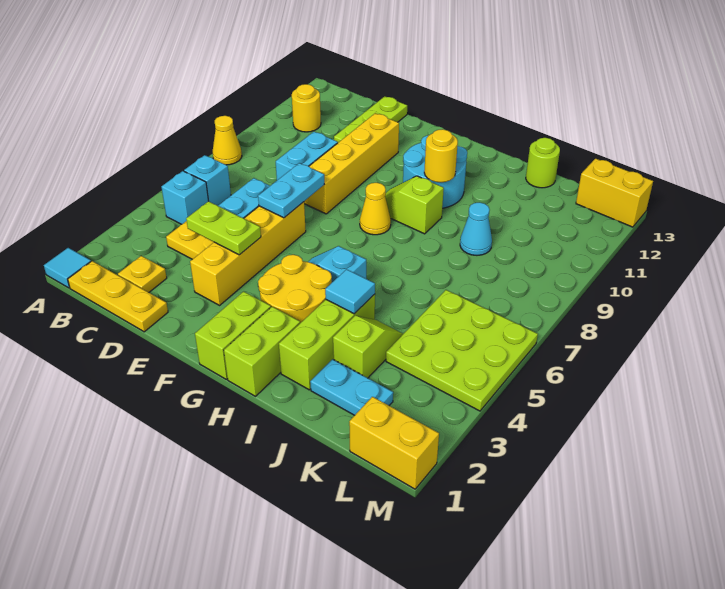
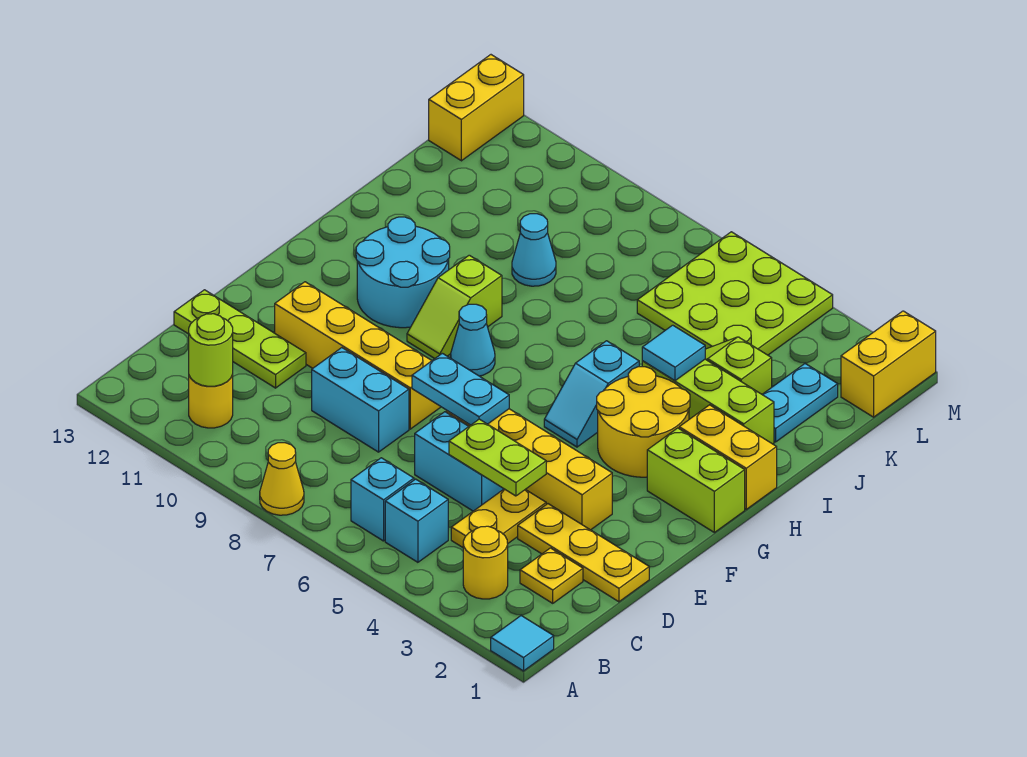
yellow plate B1:D1 level 1 -> yellow plate D1:D3 level 1
lime plate D4:E4 level 2 -> lime plate D4:D5 level 2
yellow cone G8 level 1 -> cyan cone G8 level 1
lime brick H1:H2 level 1 -> yellow brick H1:H2 level 1
yellow round brick H10 level 2 -> yellow round brick B3 level 1
lime round brick J13 level 1 -> lime round brick B11 level 2

